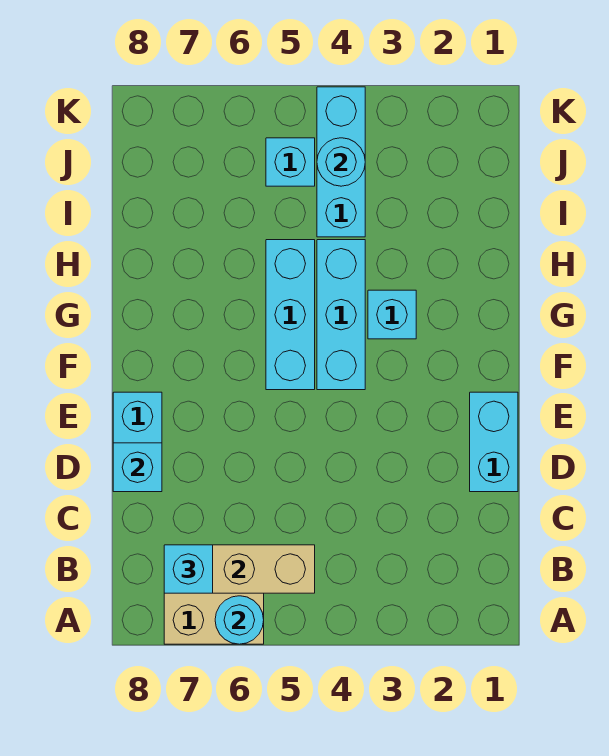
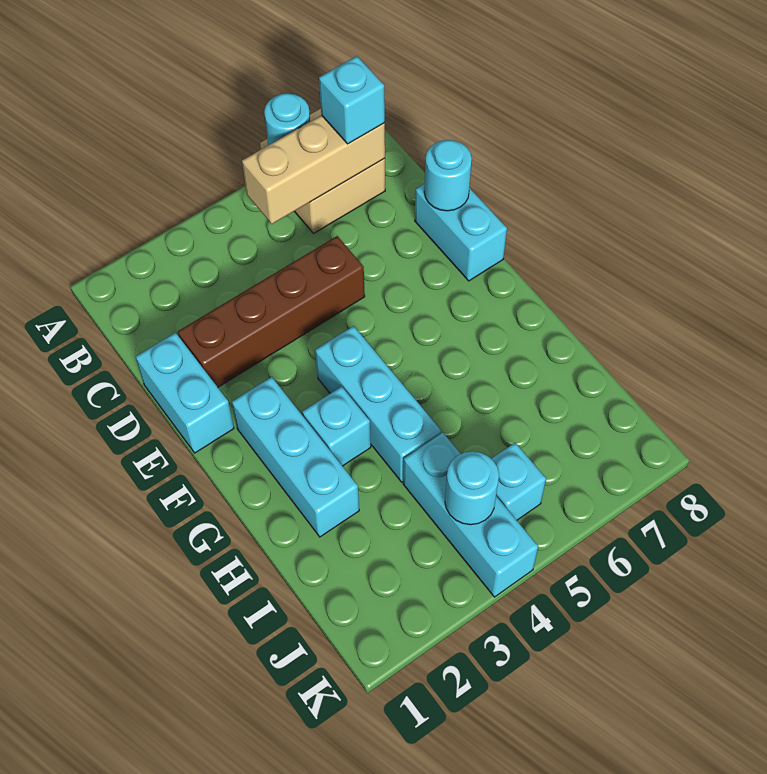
none -> brown brick D2:D5 level 1
cyan brick D8 level 2 -> cyan round brick D8 level 2
cyan brick F5:H5 level 1 -> cyan brick F2:H2 level 1

